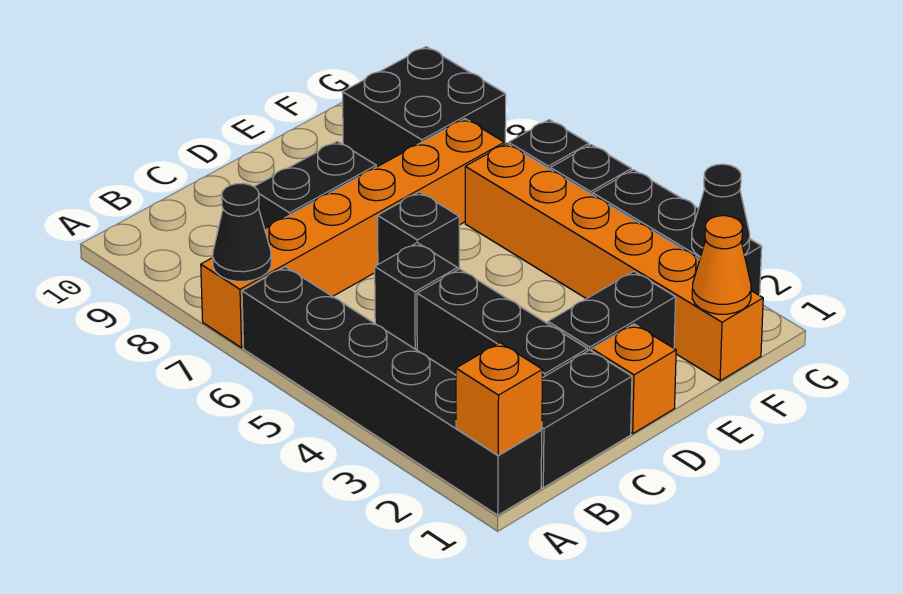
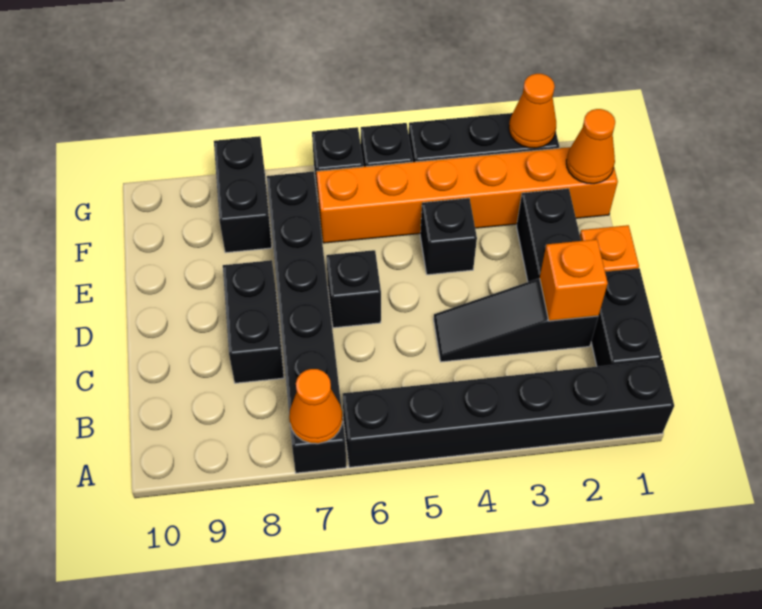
orange brick A1 level 2 -> orange brick C2 level 2
orange brick A7:F7 level 1 -> black brick A7:F7 level 1
black cone A7 level 2 -> orange cone A7 level 2
black brick C2:C4 level 1 -> black slope C2:C4 level 1 top 2
black brick C5 level 1 -> black brick E4 level 1
black brick F8:G9 level 1 -> black brick F8:G8 level 1
black cone G2 level 2 -> orange cone G2 level 2

